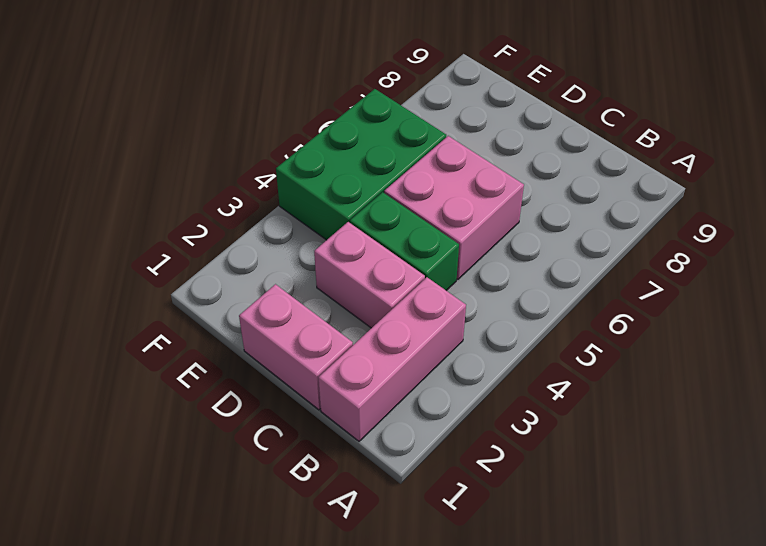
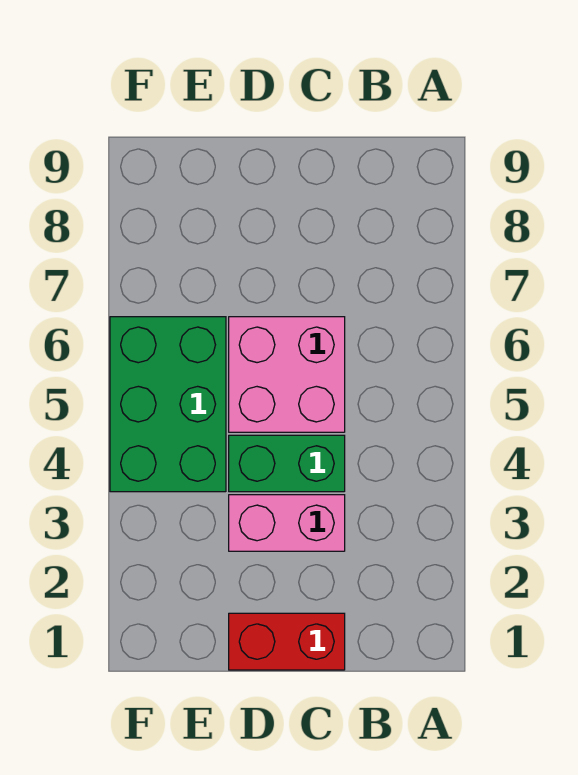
pink brick B1:B3 level 1 -> none
pink brick C1:D1 level 1 -> red brick C1:D1 level 1

